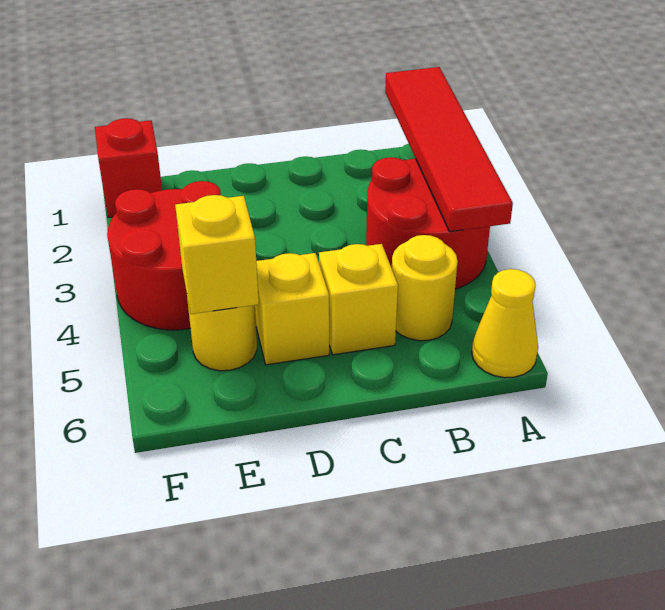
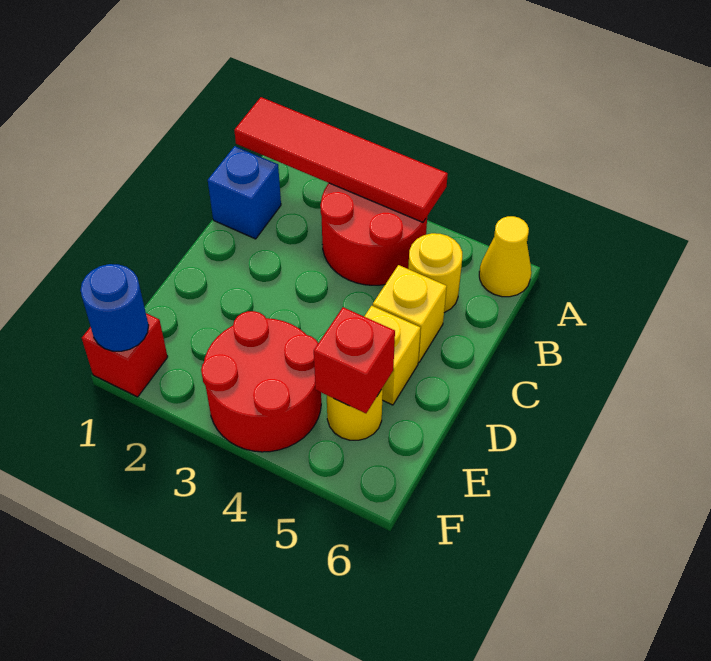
none -> blue brick B1 level 1
yellow brick E5 level 2 -> red brick E5 level 2
none -> blue round brick F1 level 2

